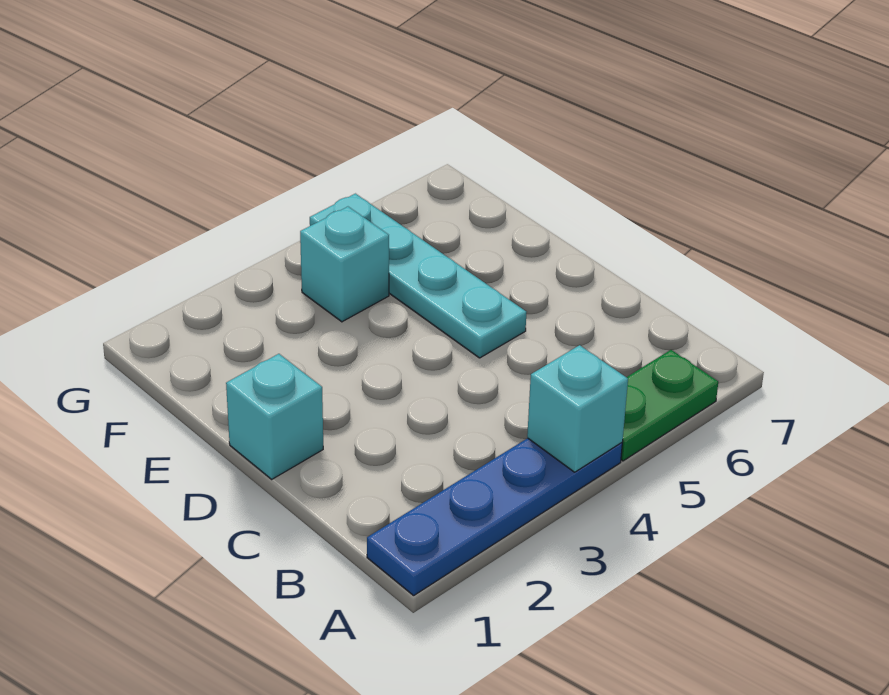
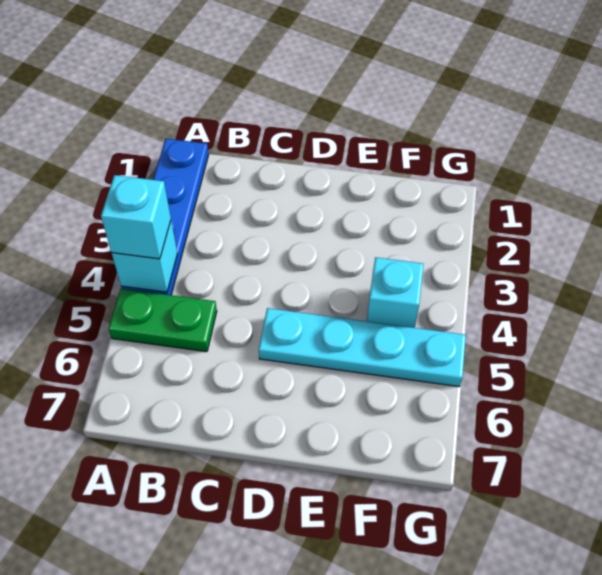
green plate A5:A6 level 1 -> green plate A5:B5 level 1
cyan brick D1 level 1 -> cyan brick A4 level 3

